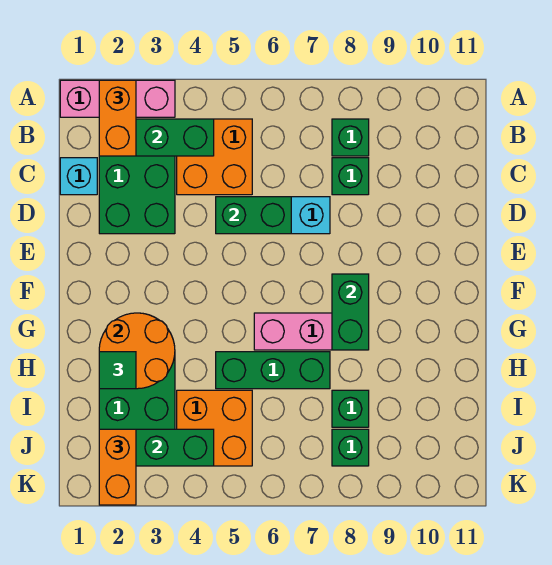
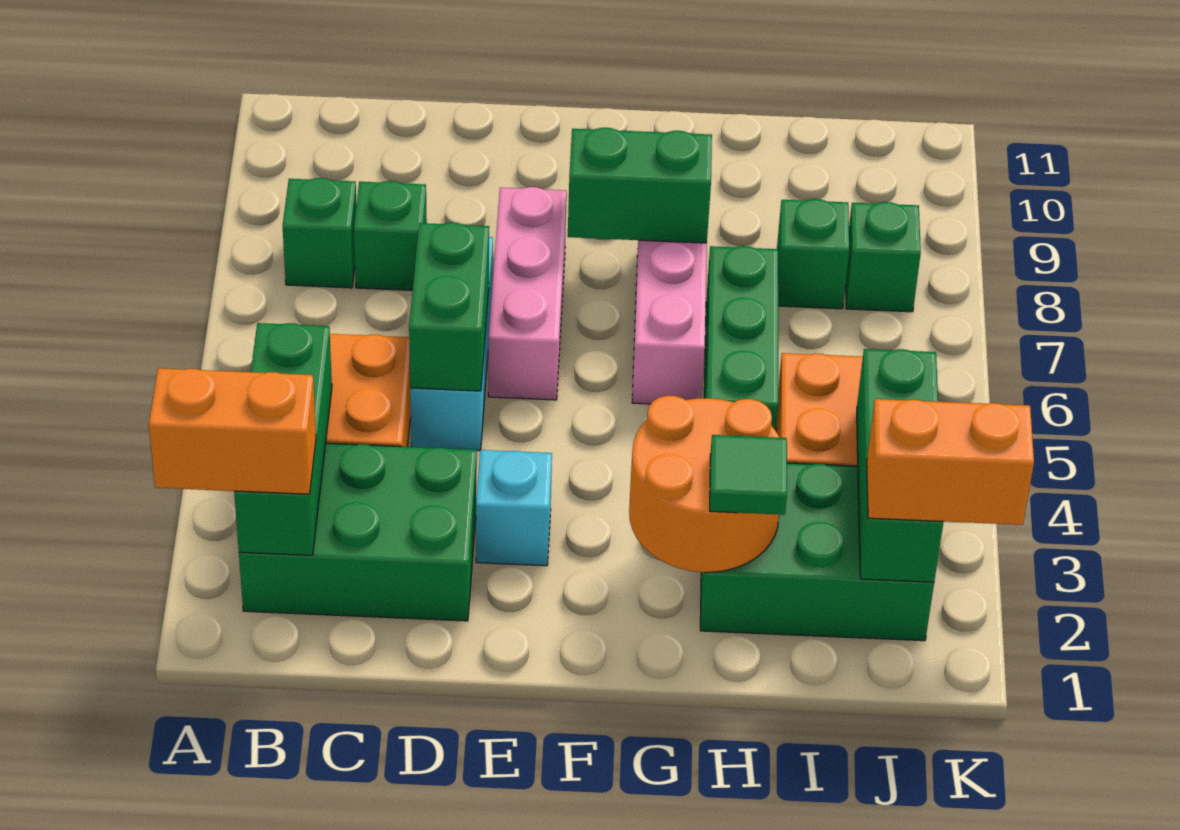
pink brick A1:A3 level 1 -> pink brick E6:E8 level 1
cyan brick C1 level 1 -> cyan brick E3 level 1

